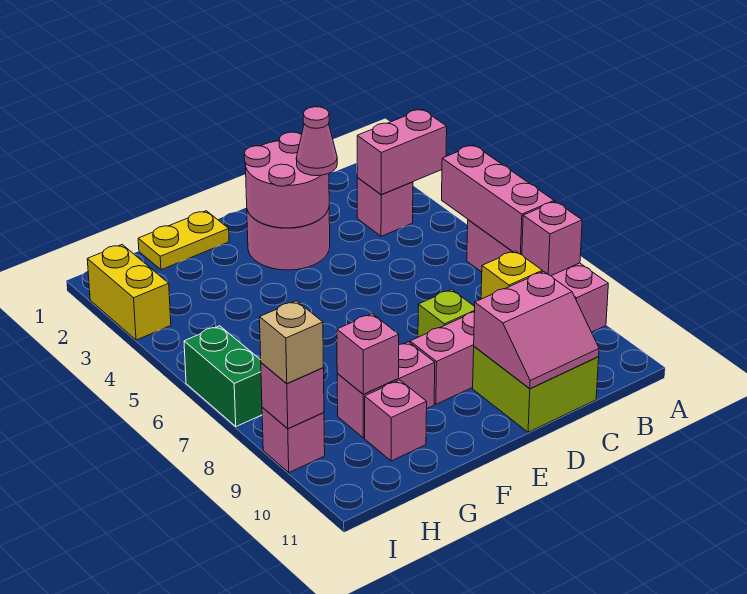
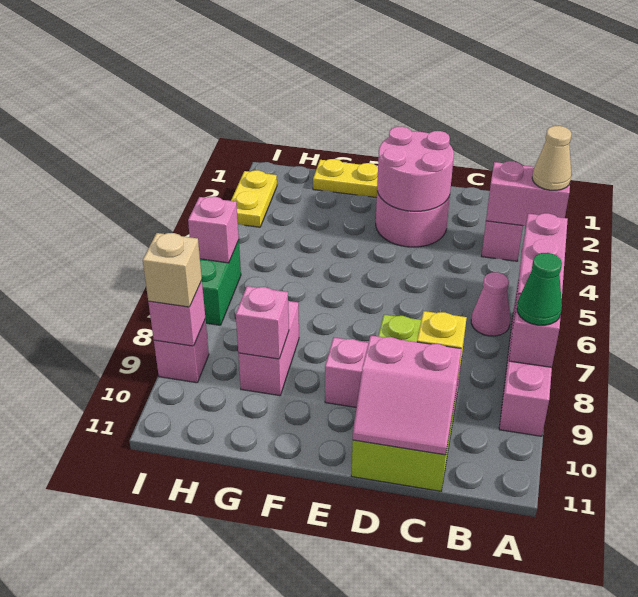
none -> tan cone A3 level 3
none -> green cone A8 level 3
pink cone D3 level 3 -> pink cone B6 level 1
pink brick F9:G9 level 1 -> pink brick G8:G9 level 1
pink brick G10 level 1 -> pink brick I6 level 2
yellow brick I2:I3 level 1 -> yellow plate I2:I3 level 1

